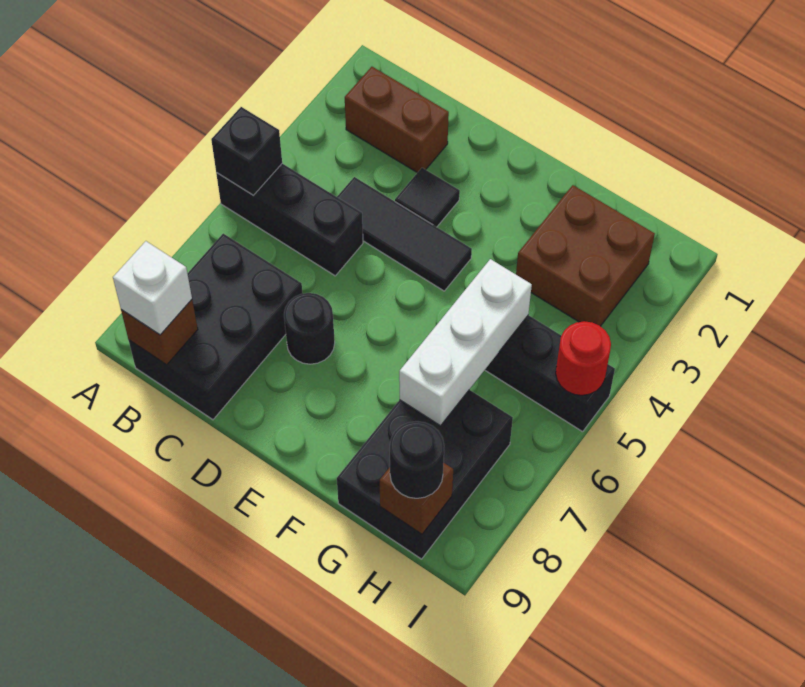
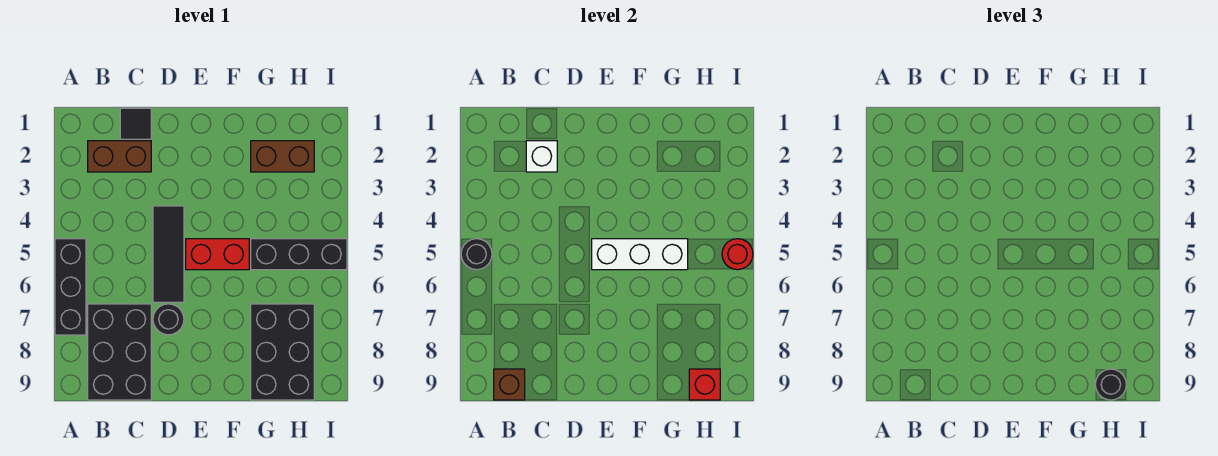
black brick A5:C5 level 1 -> black brick A5:A7 level 1
black brick A5 level 2 -> black round brick A5 level 2
white brick B9 level 3 -> white brick C2 level 2
black tile C4:E4 level 1 -> black tile D4:D6 level 1
black tile D3 level 1 -> black tile C1 level 1
none -> red brick E5:F5 level 1
brown brick G2:H3 level 1 -> brown brick G2:H2 level 1
white brick G5:G7 level 2 -> white brick E5:G5 level 2
brown brick H9 level 2 -> red brick H9 level 2

